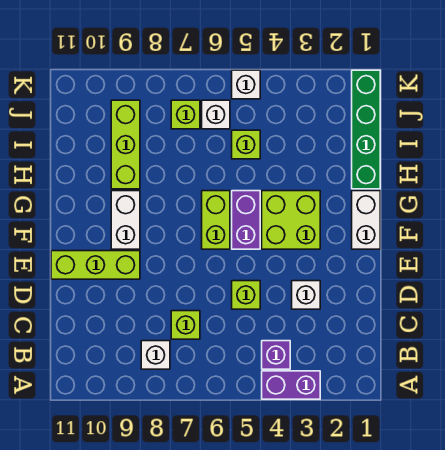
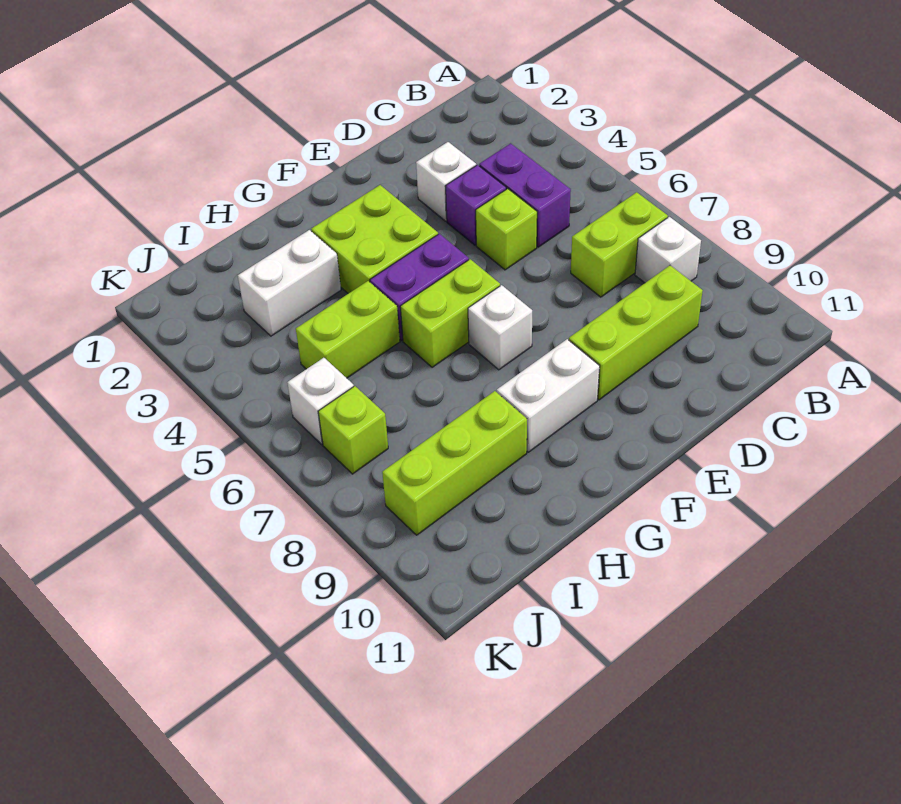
purple brick A3:A4 level 1 -> purple brick C4:C5 level 1
purple brick B4 level 1 -> purple brick D4 level 1
lime brick C7 level 1 -> lime brick B7:C7 level 1
lime brick E9:E11 level 1 -> lime brick C9:E9 level 1
white brick F1:G1 level 1 -> white brick H3:I3 level 1
green brick H1:K1 level 1 -> none
lime brick I5 level 1 -> lime brick H5:I5 level 1
white brick K5 level 1 -> white brick F7 level 1

